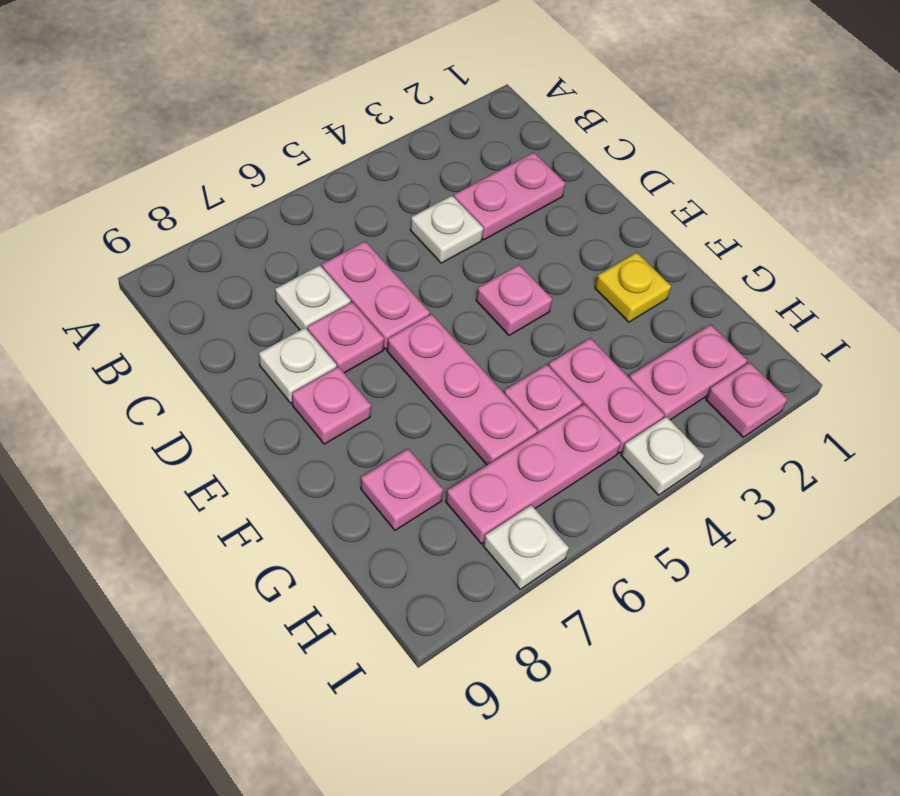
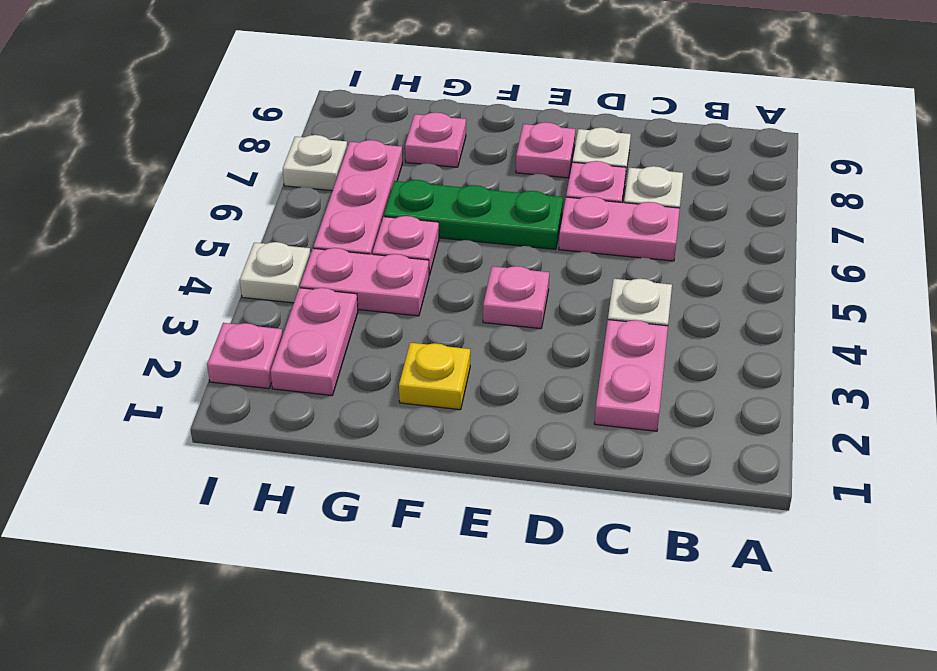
pink plate E6:G6 level 1 -> green plate E6:G6 level 1

